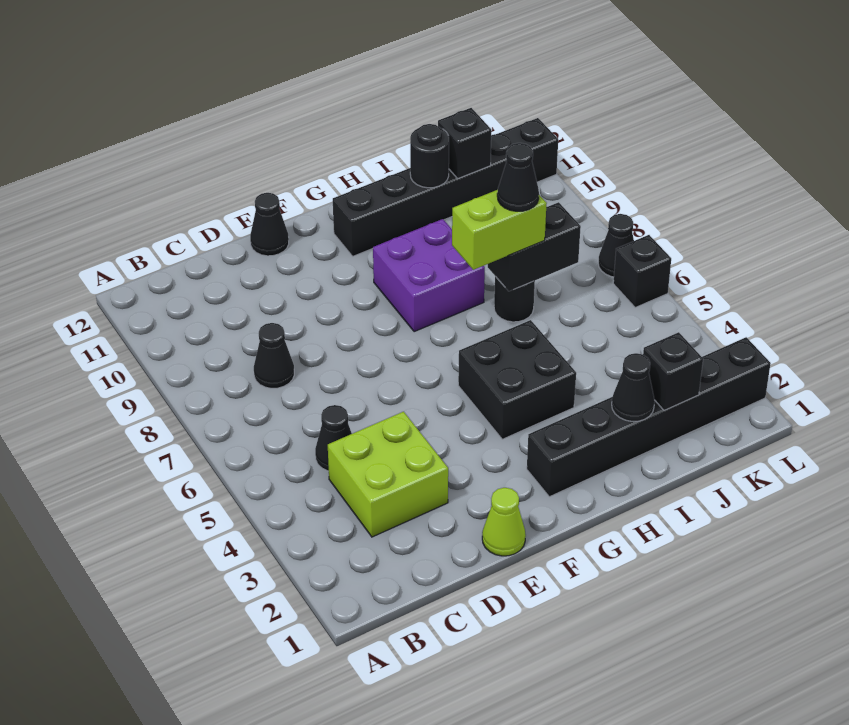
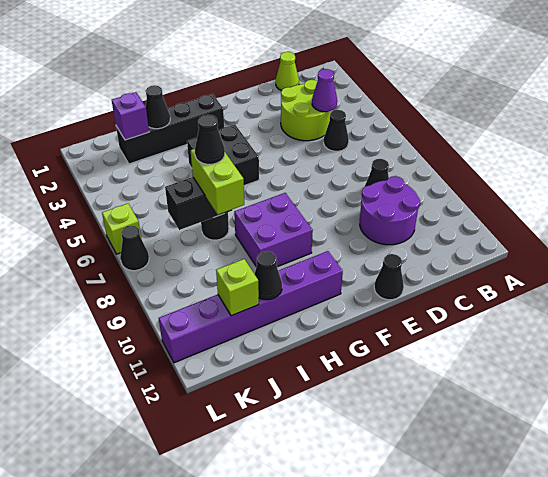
lime brick C3:D4 level 1 -> lime round brick C3:D4 level 1
none -> purple cone C4 level 2
none -> purple round brick C9:D10 level 1
lime cone E1 level 1 -> lime cone C1 level 1
black brick G2:L2 level 1 -> black brick G2:J2 level 1
black brick G11:L11 level 1 -> purple brick G11:L11 level 1
lime brick H7:I7 level 3 -> lime brick I7:I8 level 3
black round brick I11 level 2 -> black cone I11 level 2
black brick J2 level 2 -> purple brick J2 level 2
black brick J11 level 2 -> lime brick J11 level 2
black brick L6 level 1 -> lime brick L6 level 1

